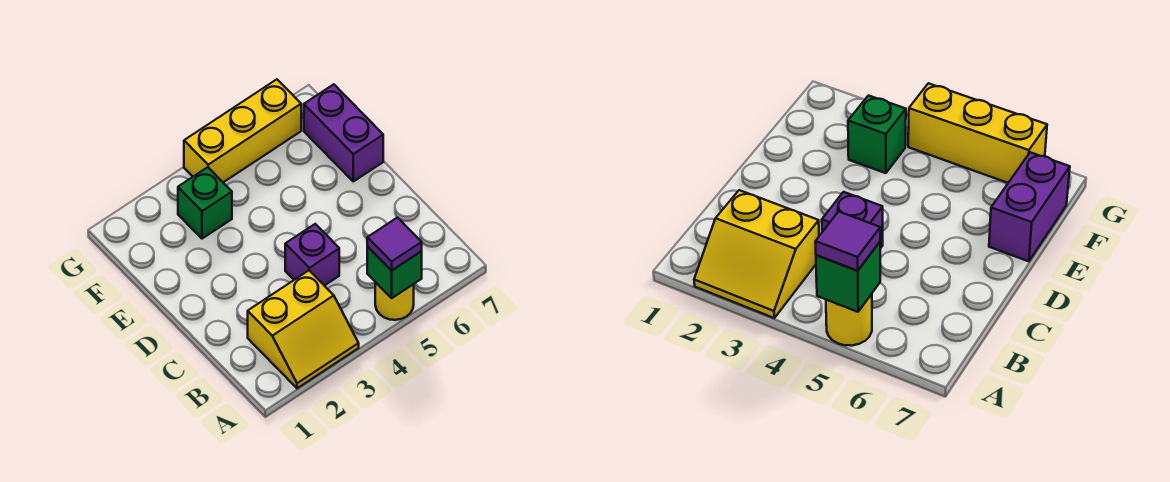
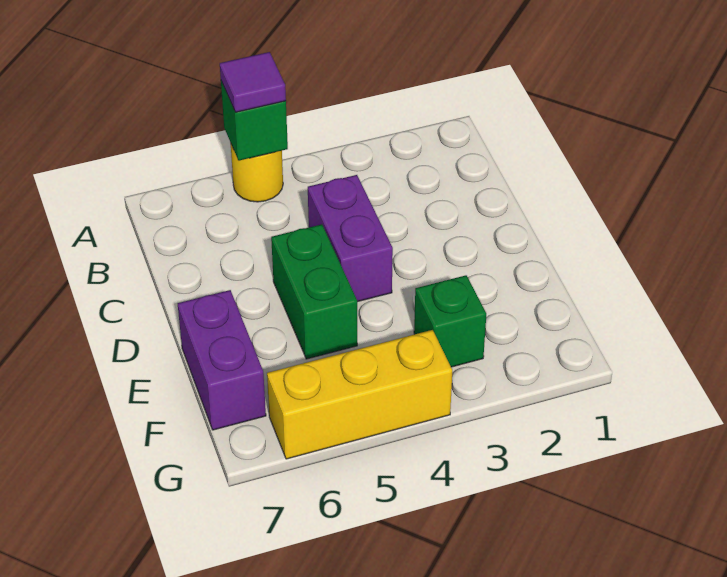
yellow slope A2:B3 level 1 top B -> none
purple brick C4 level 1 -> purple brick C4:D4 level 1
none -> green brick D5:E5 level 1

